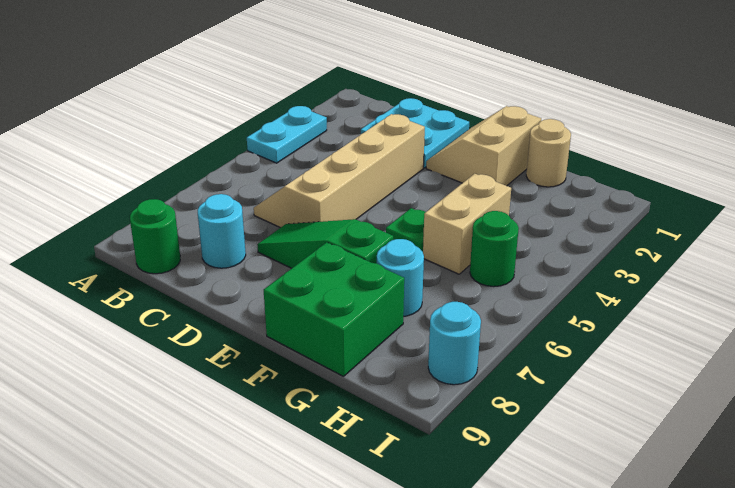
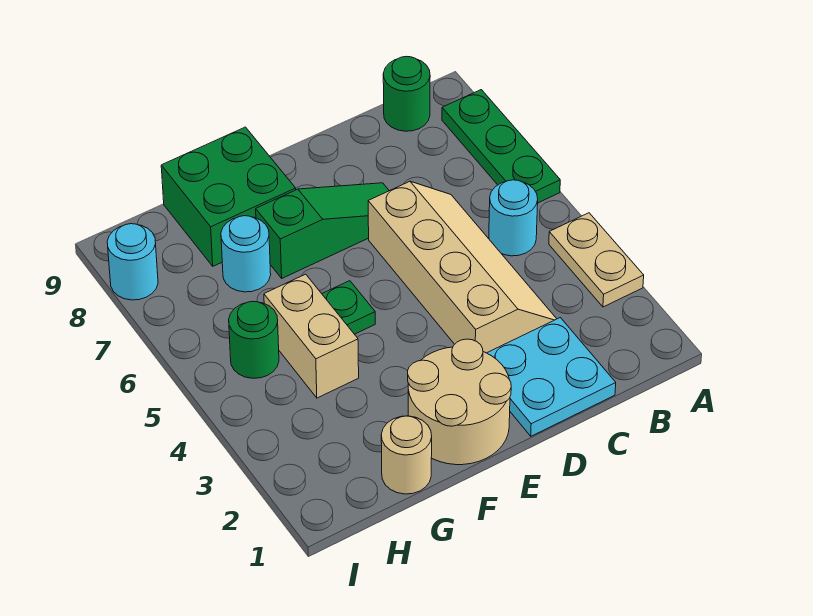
cyan plate A3:A4 level 1 -> tan plate A3:A4 level 1
none -> green plate A6:A8 level 1
cyan round brick C8 level 1 -> cyan round brick B5 level 1
tan slope E1:F2 level 1 top F -> tan round brick E1:F2 level 1

